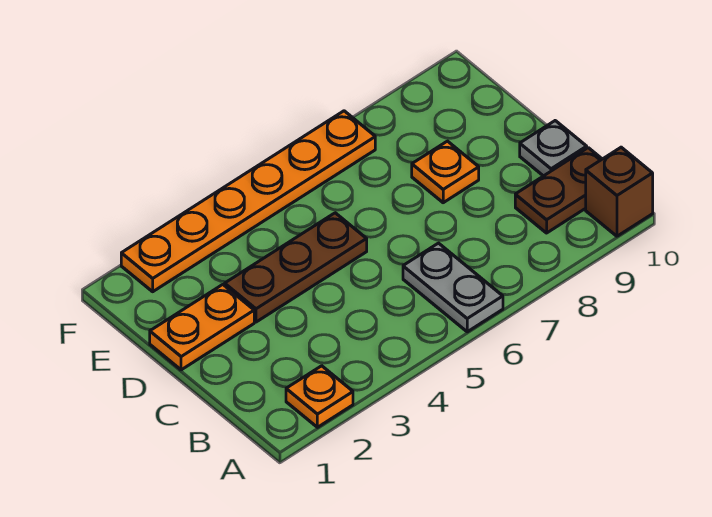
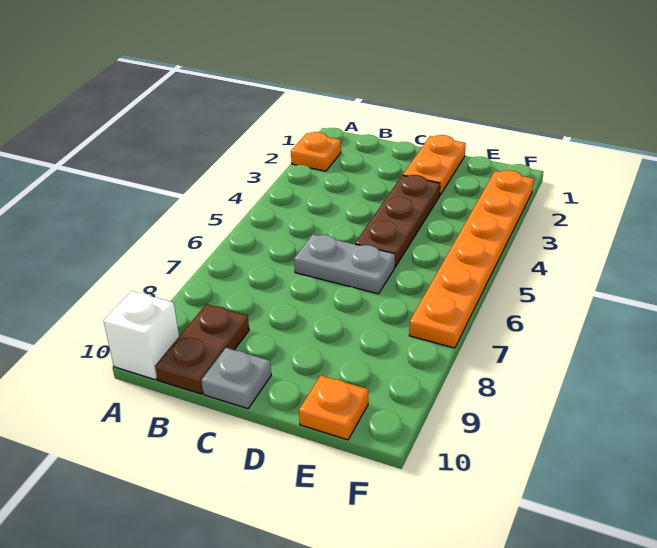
grey plate A6:B6 level 1 -> grey plate C6:D6 level 1
brown brick A10 level 1 -> white brick A10 level 1
orange plate D8 level 1 -> orange plate E10 level 1

